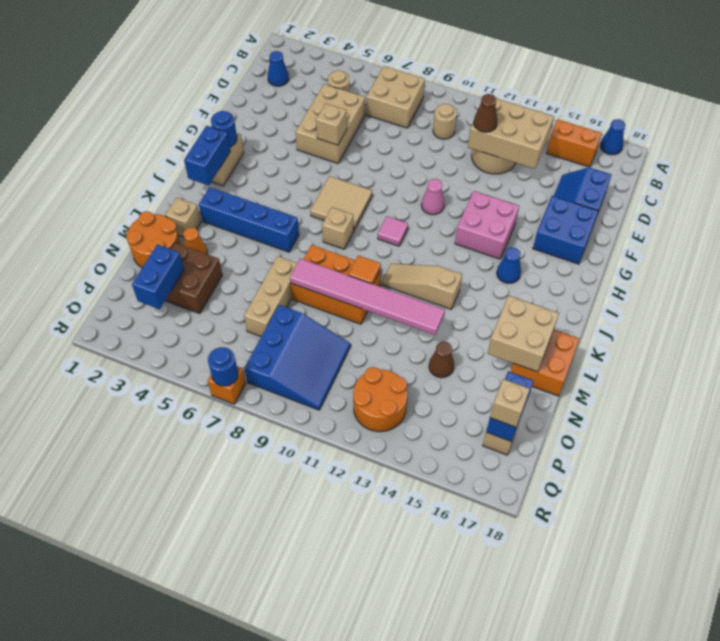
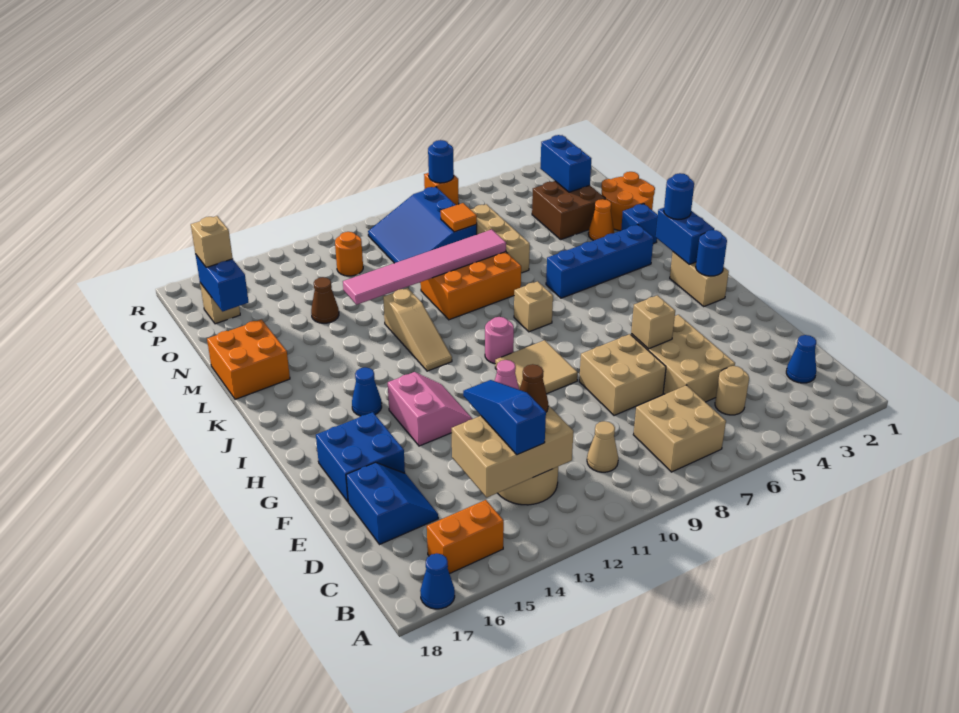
tan round brick C10 level 1 -> tan cone C10 level 1
none -> blue slope C13:E13 level 3 top C
pink brick G13:H14 level 1 -> pink slope G13:H14 level 1 top 14
tan tile H7:I8 level 1 -> tan tile G9:H10 level 1
pink tile I10 level 1 -> pink round brick I10 level 1
none -> blue round brick J2 level 3
tan slope K11:K13 level 1 top 13 -> tan slope J12:L12 level 1 top L
tan brick L2 level 1 -> blue brick L2 level 1
orange tile L10 level 2 -> orange tile O8 level 2
tan brick L16:M17 level 2 -> tan brick E7:F8 level 1
orange round brick P12:Q13 level 1 -> orange round brick P12 level 1

